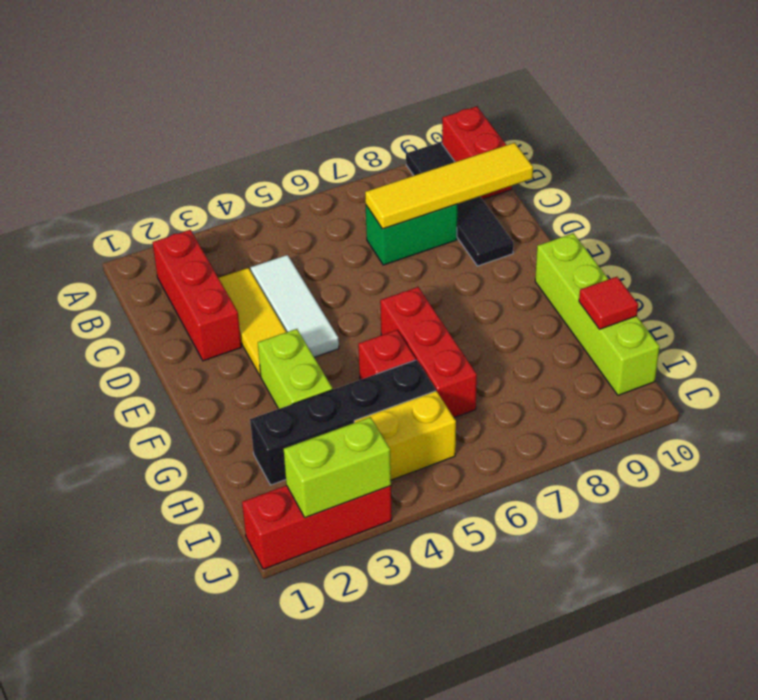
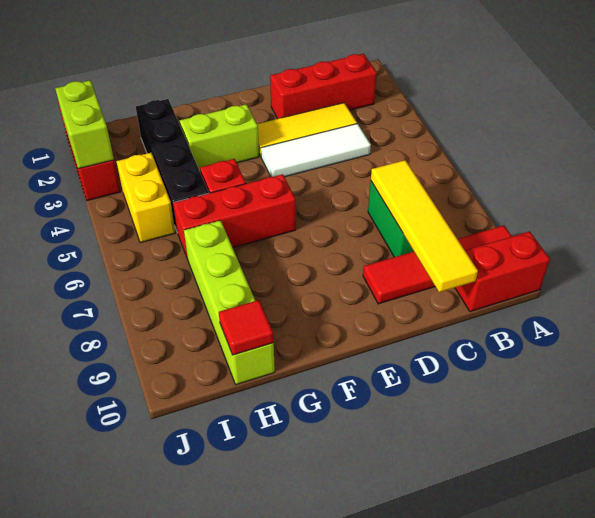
black tile A9:D9 level 1 -> red tile A9:D9 level 1
lime brick F10:I10 level 1 -> lime brick H7:H10 level 1

